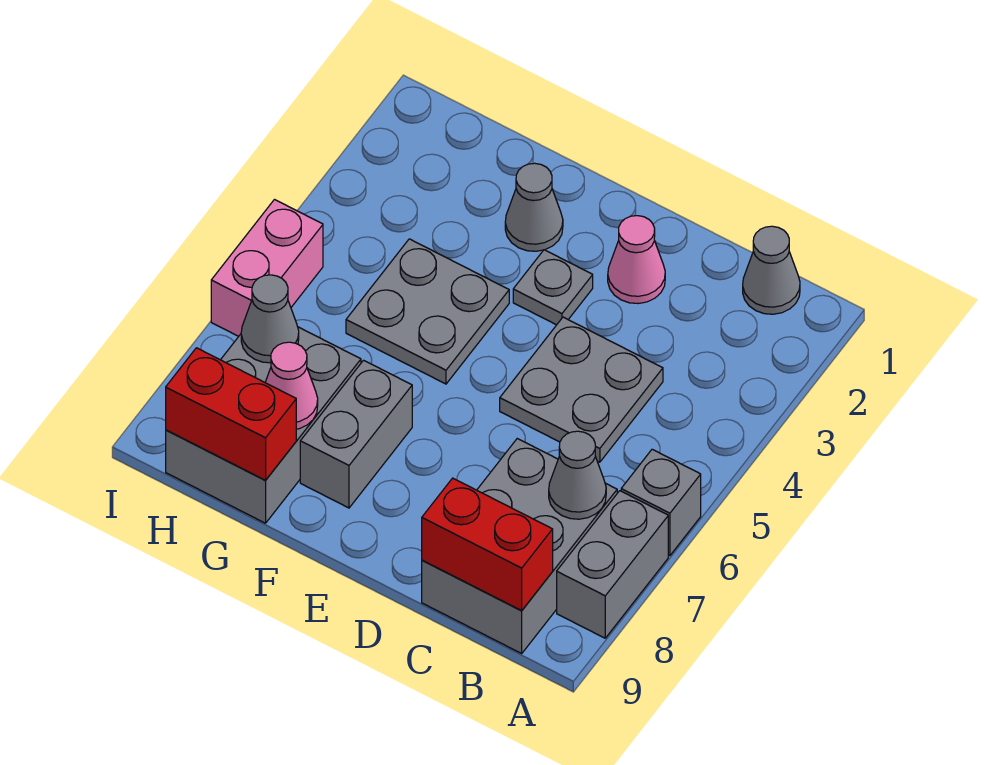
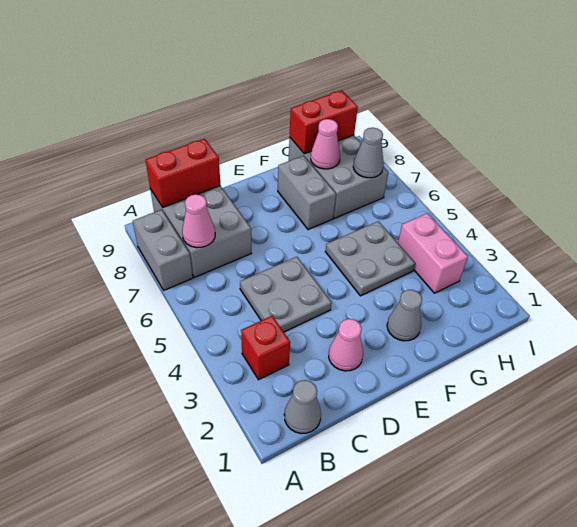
grey brick A6 level 1 -> none
none -> red brick B3 level 1
grey cone B7 level 2 -> pink cone B7 level 2
grey plate E3 level 1 -> none
pink brick I5:I6 level 1 -> pink brick H3:H4 level 1

